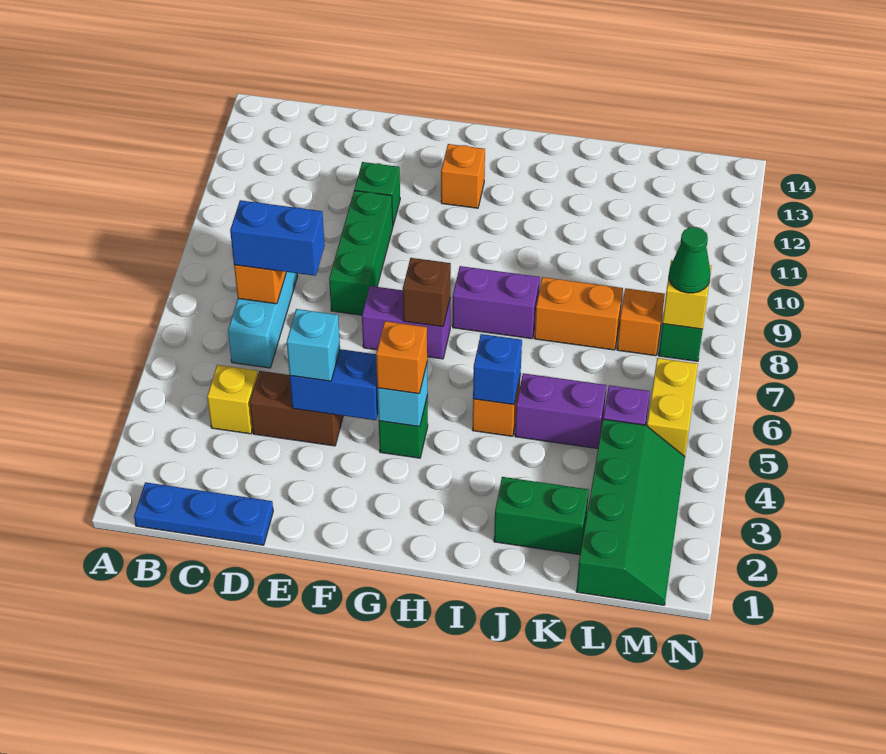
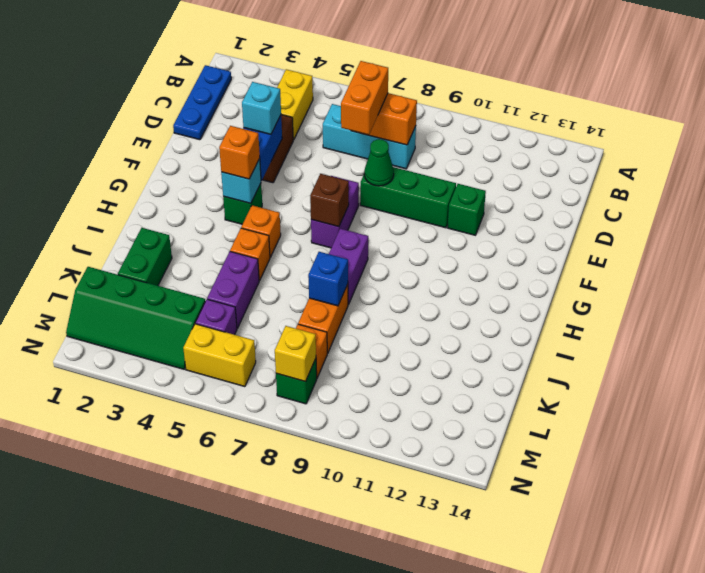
yellow brick C4 level 1 -> yellow brick B4:C4 level 1
blue brick C7:D7 level 3 -> orange brick C7:D7 level 3
orange brick G12 level 1 -> orange brick H5 level 1
blue brick I5 level 2 -> blue brick J8 level 2
green cone M8 level 3 -> green cone E8 level 2

